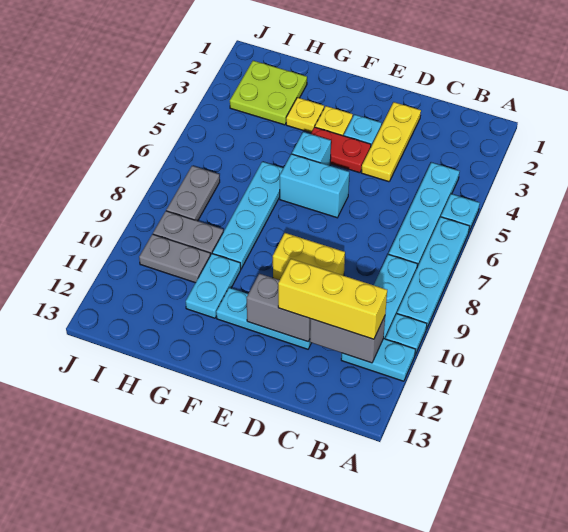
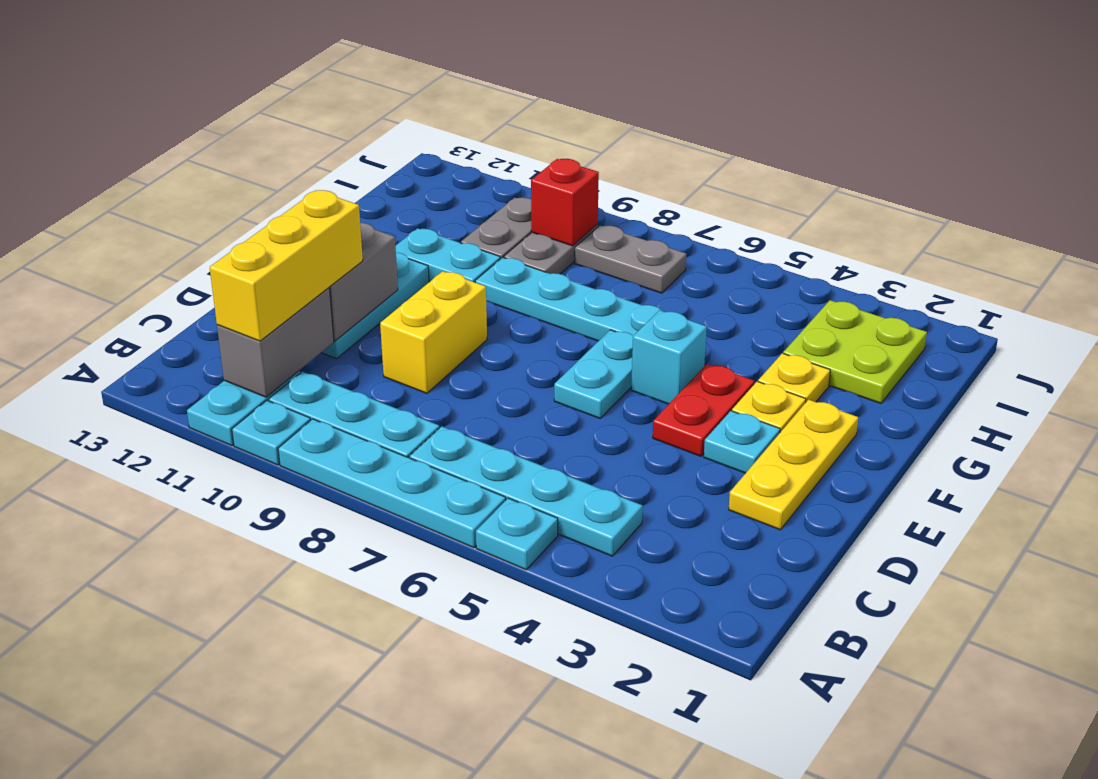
yellow plate D2:D4 level 1 -> yellow plate D2:F2 level 1
cyan brick E6:F6 level 1 -> cyan plate E6:F6 level 1
none -> red brick I9 level 2

